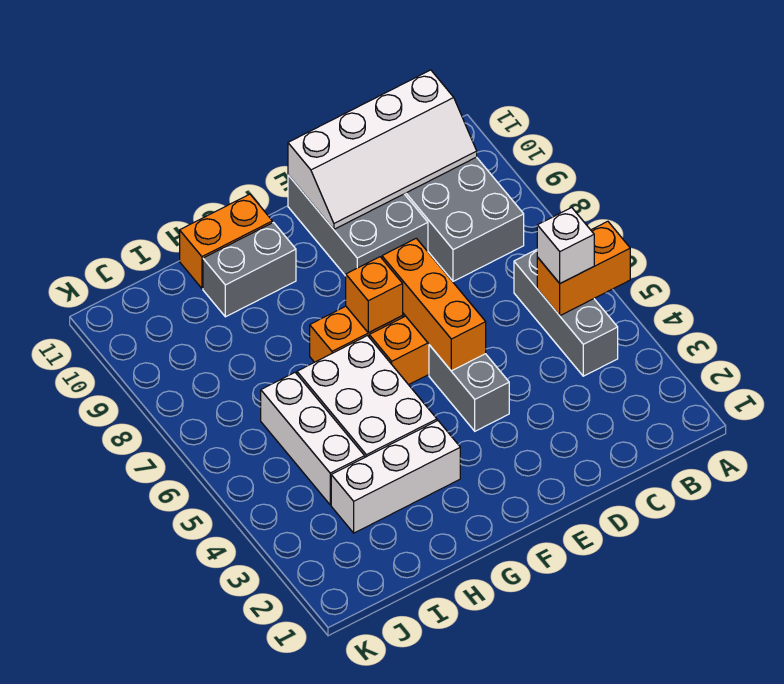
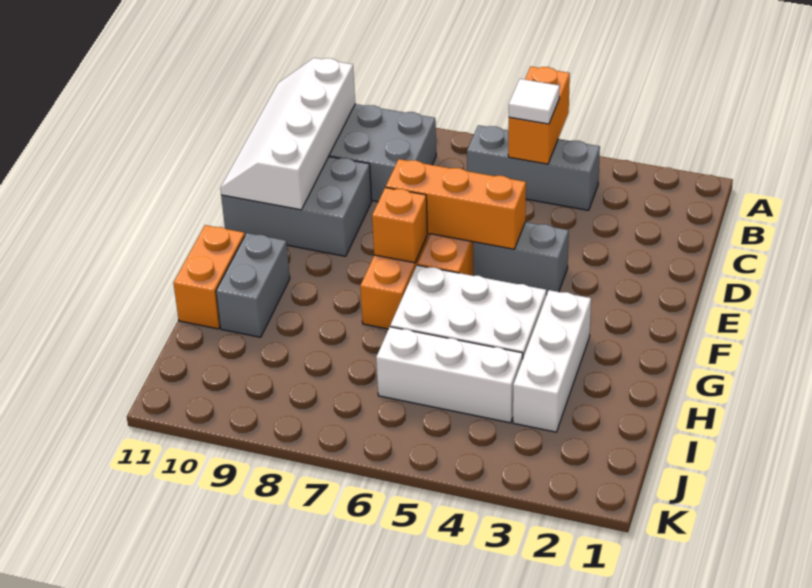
white brick B5 level 3 -> white tile B5 level 3
white slope B10:E11 level 2 top 11 -> white slope B10:E11 level 2 top 10

